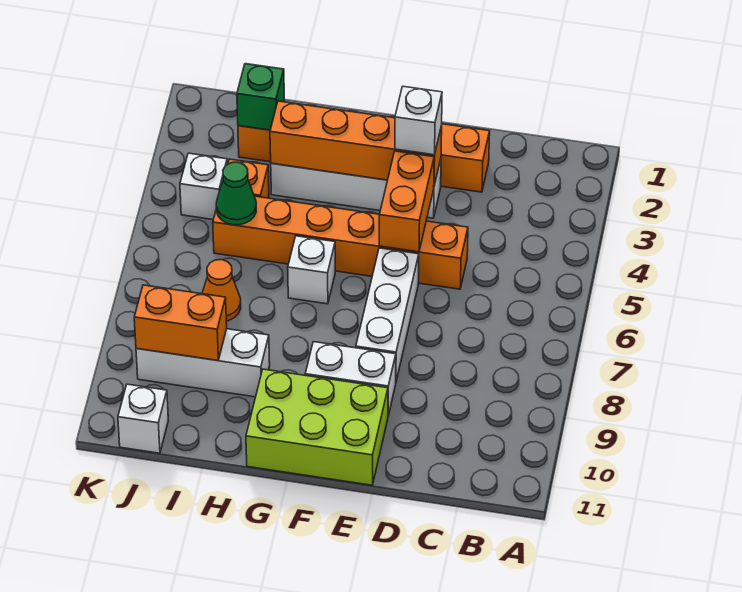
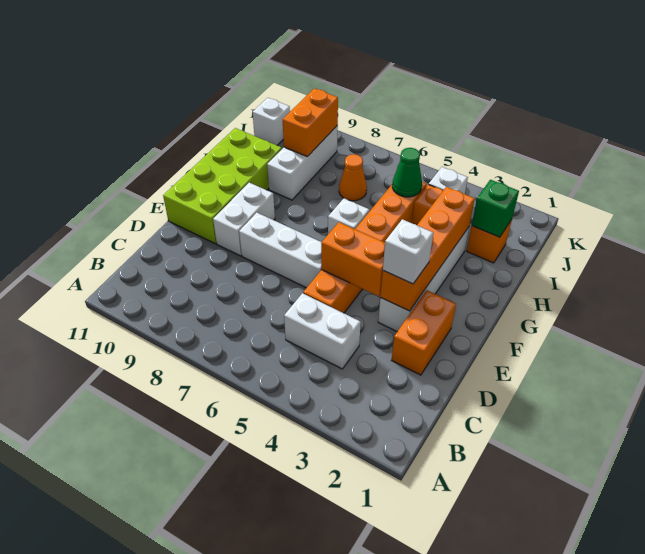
none -> white brick C4:C5 level 1
lime brick E10:G11 level 1 -> lime brick E10:H11 level 1

